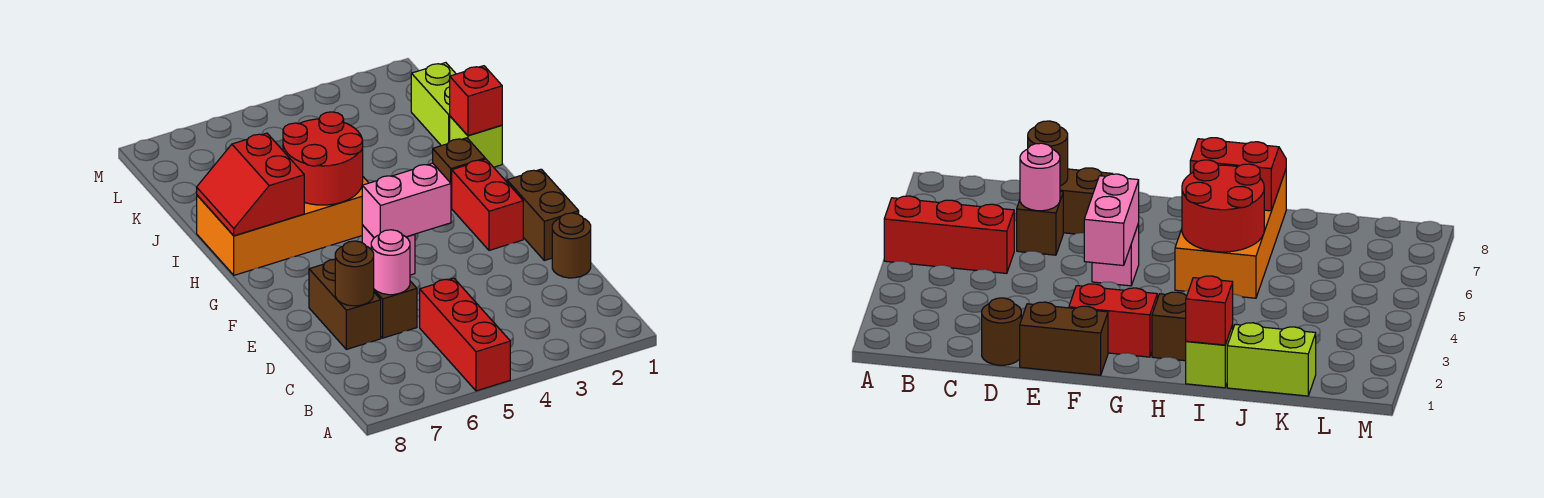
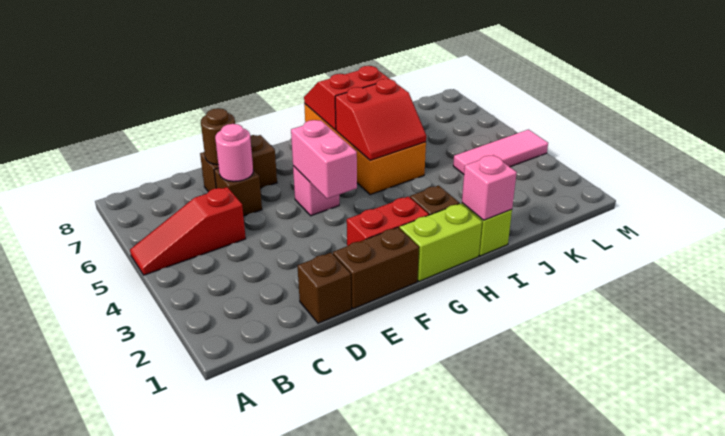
red brick A5:C5 level 1 -> red slope A5:C5 level 1 top C
brown round brick D1 level 1 -> brown brick D1 level 1
red round brick H5:I6 level 2 -> red slope H5:I6 level 2 top 6
red brick I1 level 2 -> pink brick I1 level 2
lime brick J1:K1 level 1 -> lime brick G1:H1 level 1
none -> pink tile K4:M4 level 1

